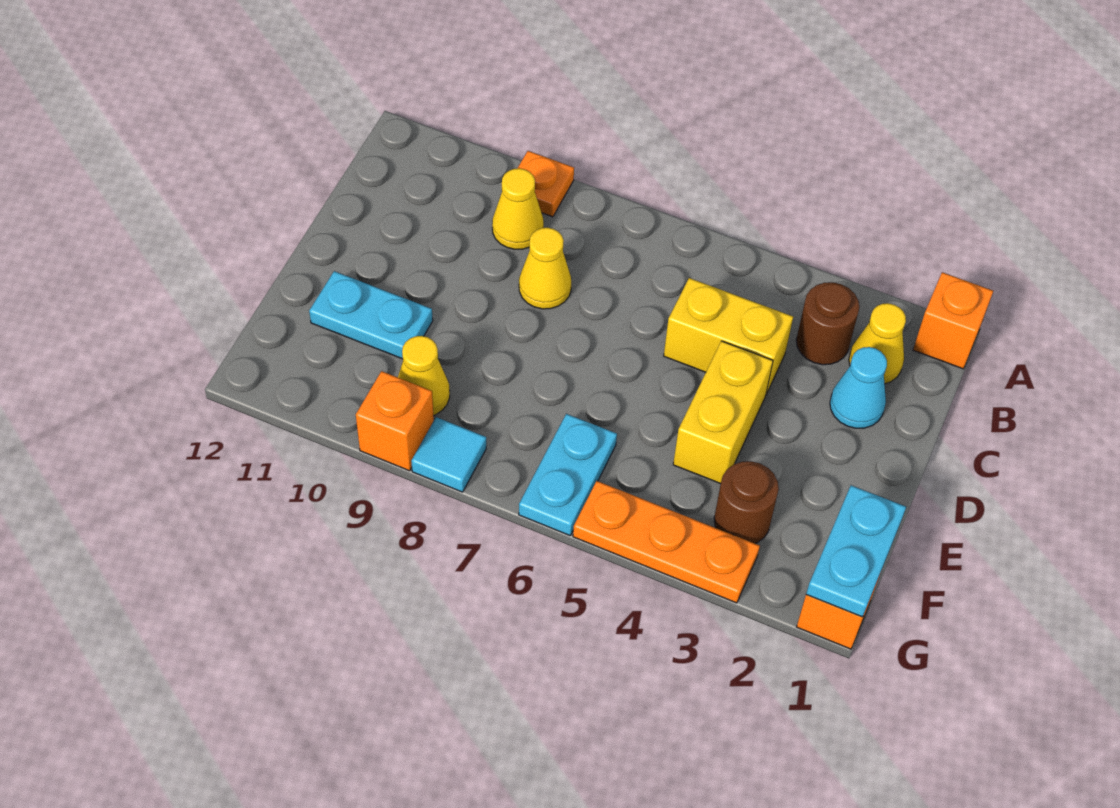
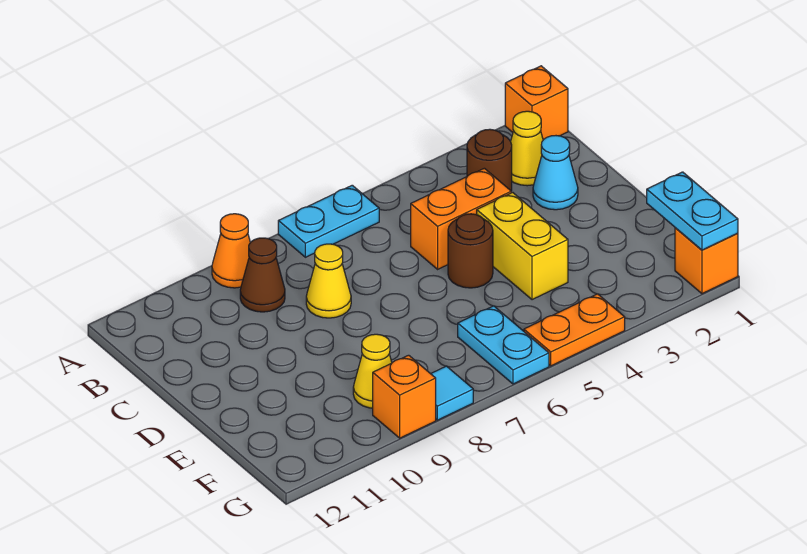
orange plate A9 level 1 -> orange cone A9 level 1
yellow cone B9 level 1 -> brown cone B9 level 1
yellow brick C4:C5 level 1 -> orange brick C4:C5 level 1
cyan plate E10:E11 level 1 -> cyan plate A6:A7 level 1
brown round brick F3 level 1 -> brown round brick D5 level 1
orange plate G3:G5 level 1 -> orange plate G4:G5 level 1

